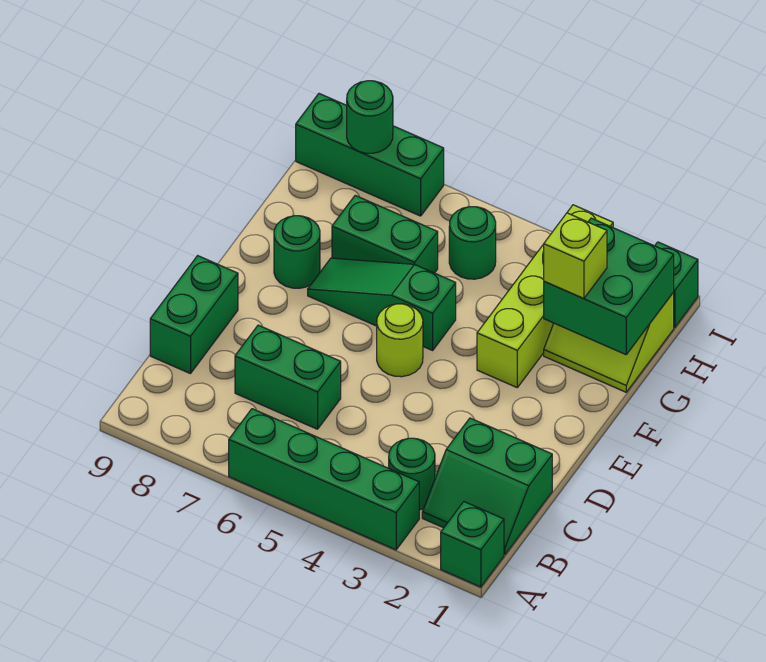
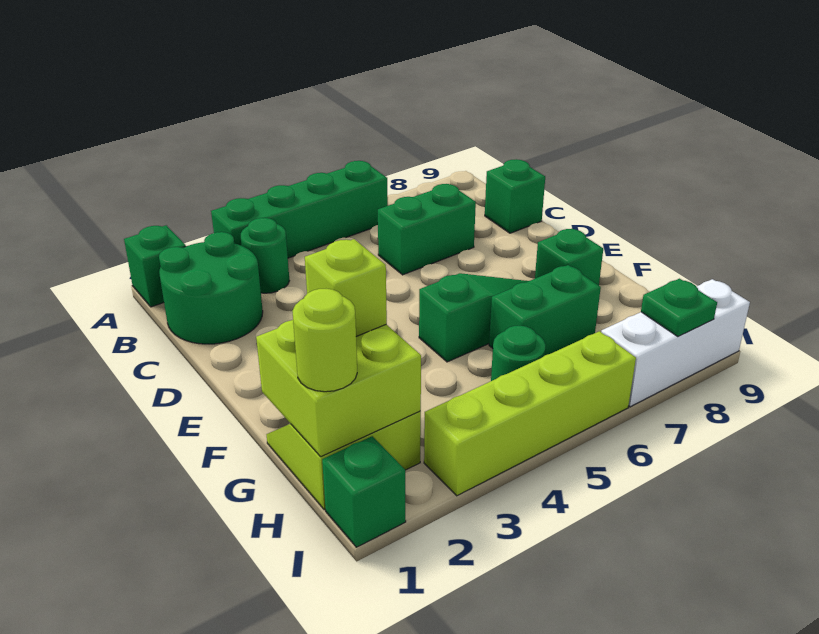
green slope B1:C2 level 1 top C -> green round brick B1:C2 level 1
green brick C9:D9 level 1 -> green brick C9 level 1
lime round brick E5 level 1 -> lime round brick H1 level 3
lime brick F3:I3 level 1 -> lime brick I3:I6 level 1
green round brick F8 level 1 -> green brick F8 level 1
green brick G1:H2 level 2 -> lime brick G1:H2 level 2
green brick I7:I9 level 1 -> white brick I7:I9 level 1
green round brick I8 level 2 -> green plate I8 level 2

